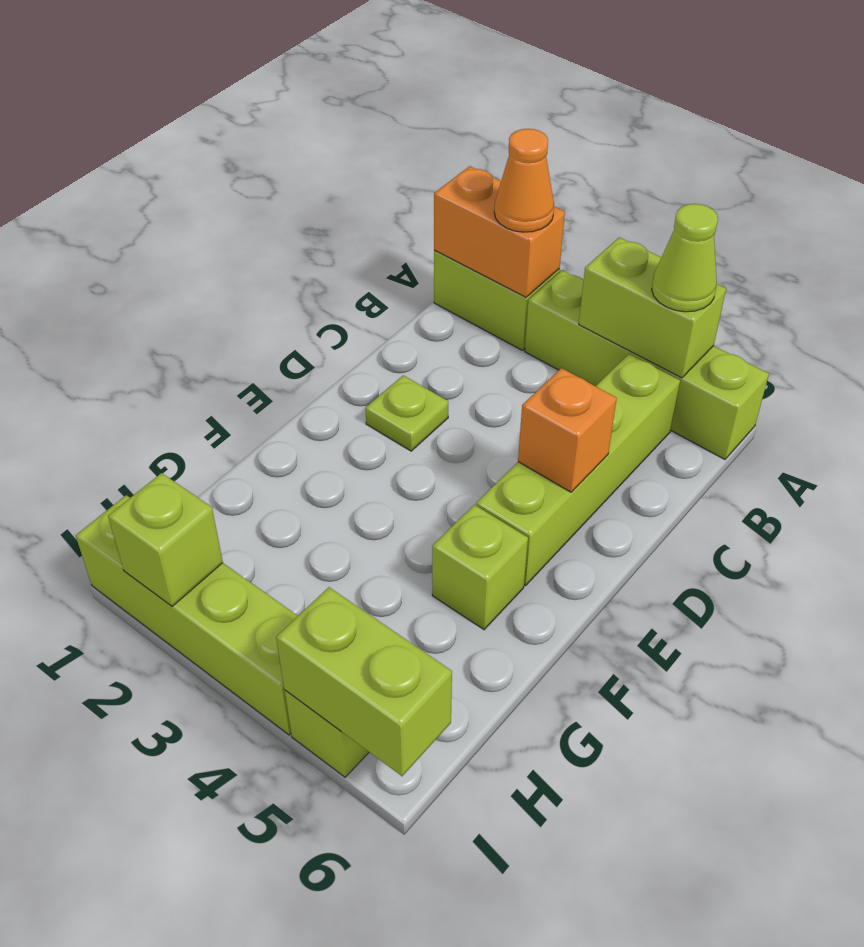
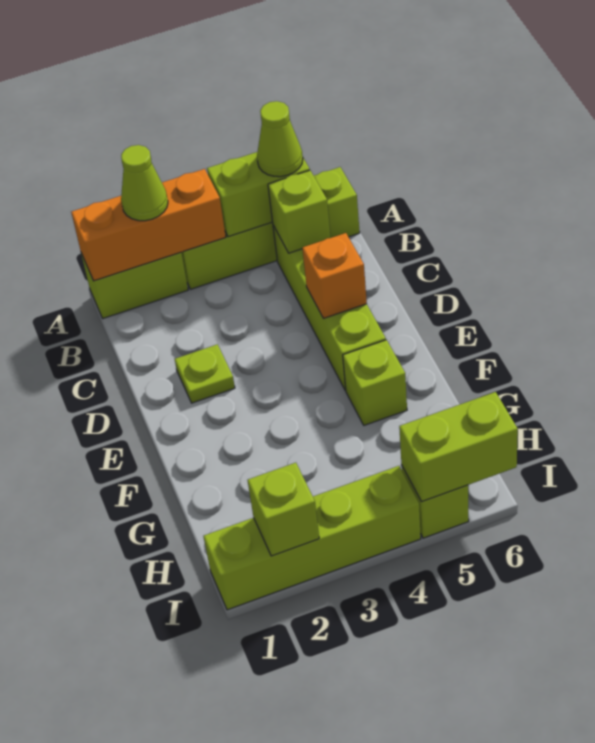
orange brick A1:A2 level 2 -> orange brick A1:A3 level 2
orange cone A2 level 3 -> lime cone A2 level 3
none -> lime brick B5 level 2

